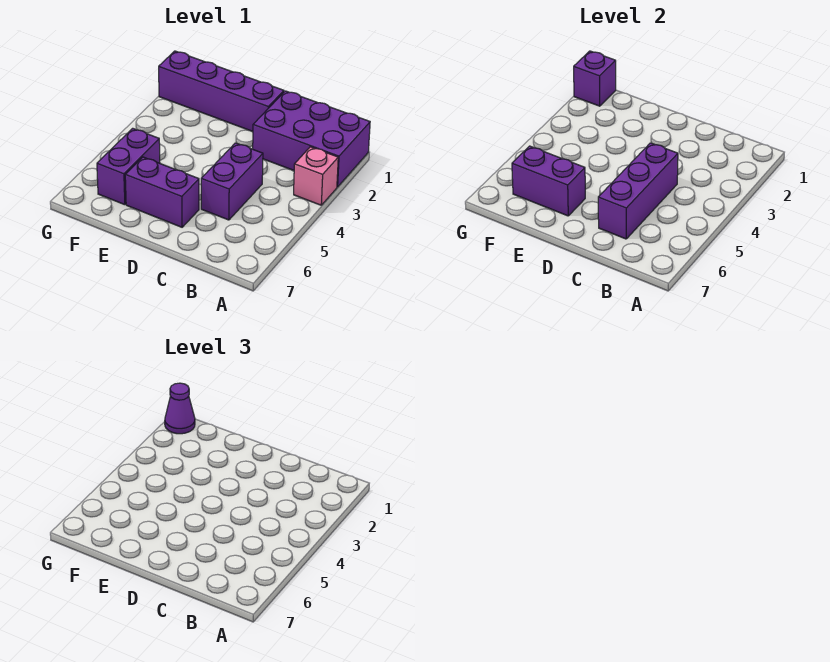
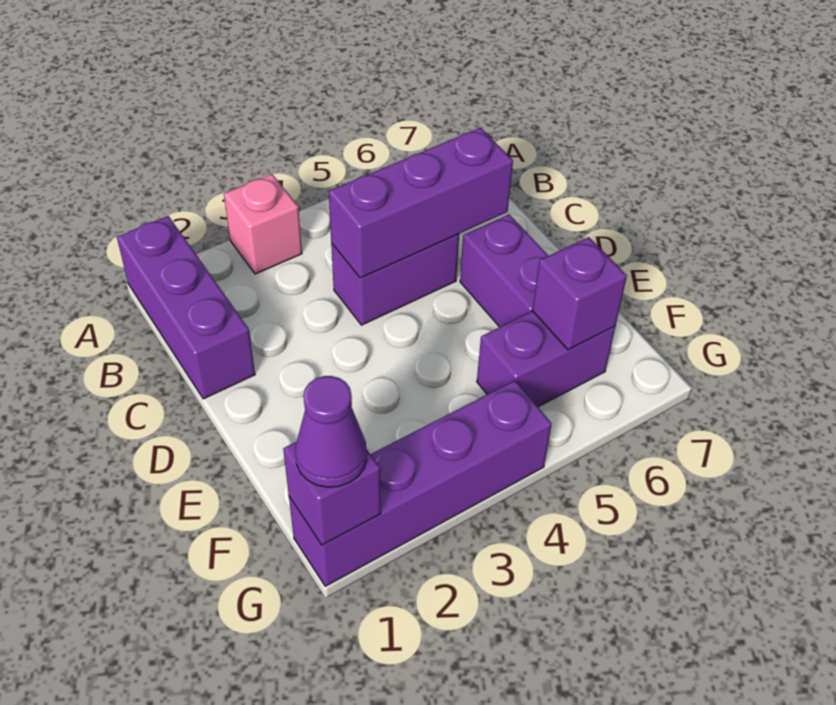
purple brick A1:C2 level 1 -> purple brick A1:C1 level 1
purple brick D1:G1 level 1 -> purple brick G1:G4 level 1
purple brick E6:F6 level 2 -> purple brick F6 level 2

